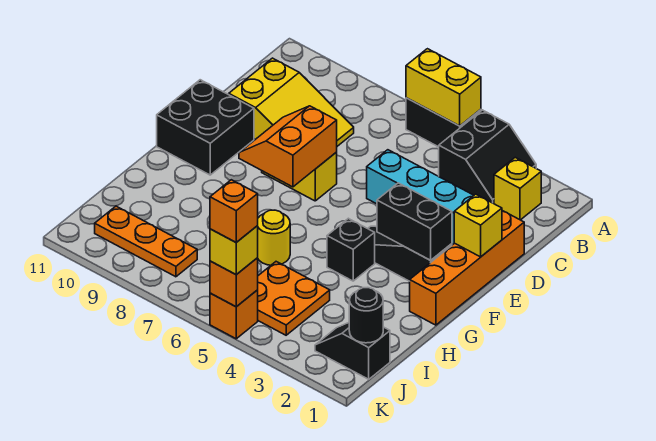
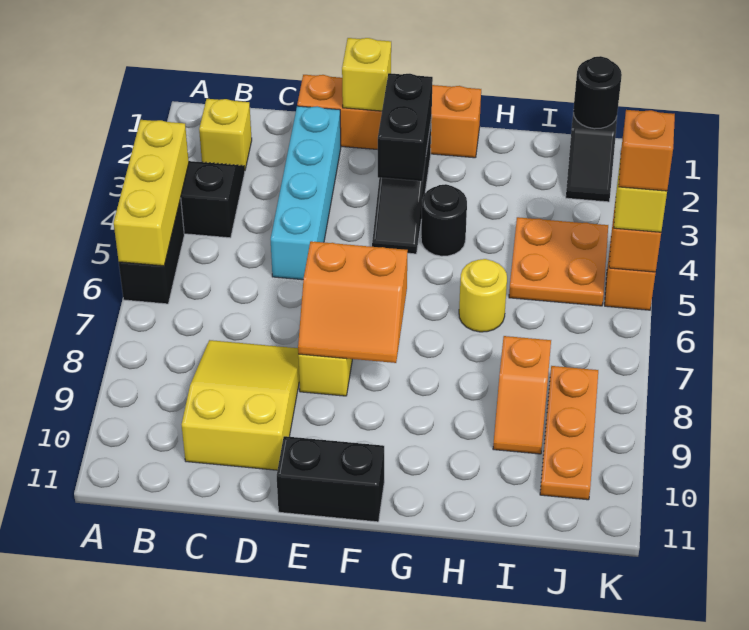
yellow brick A5:A6 level 2 -> yellow brick A4:A6 level 2
black brick E10:F11 level 1 -> black brick E11:F11 level 1
black brick G4 level 1 -> black round brick G4 level 1
none -> orange slope I8:I9 level 1 top 8

